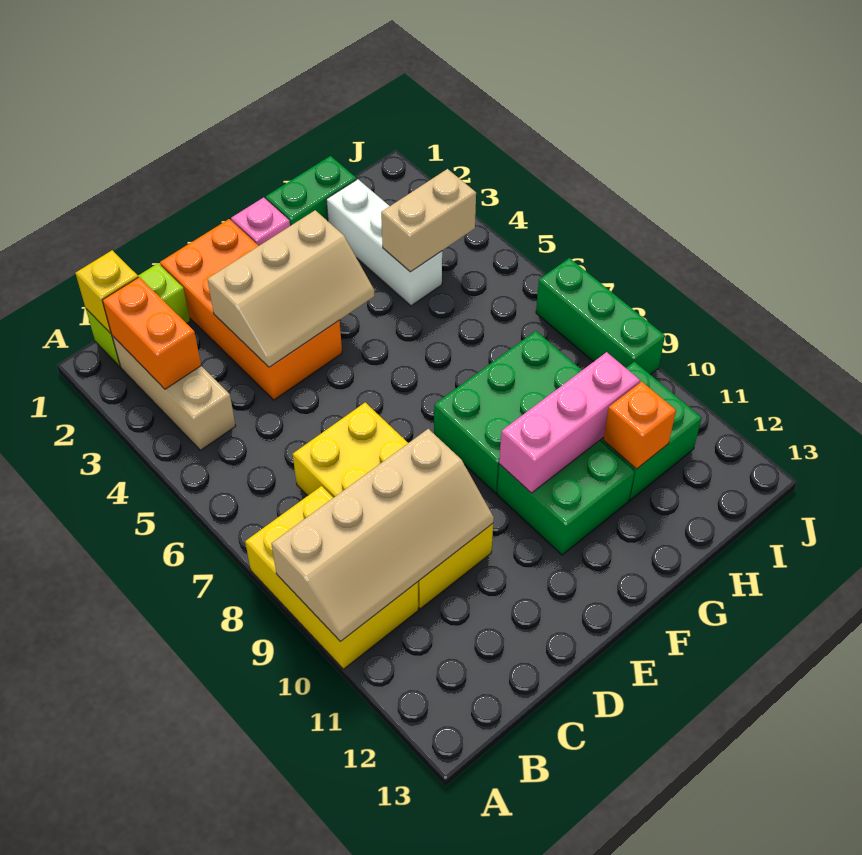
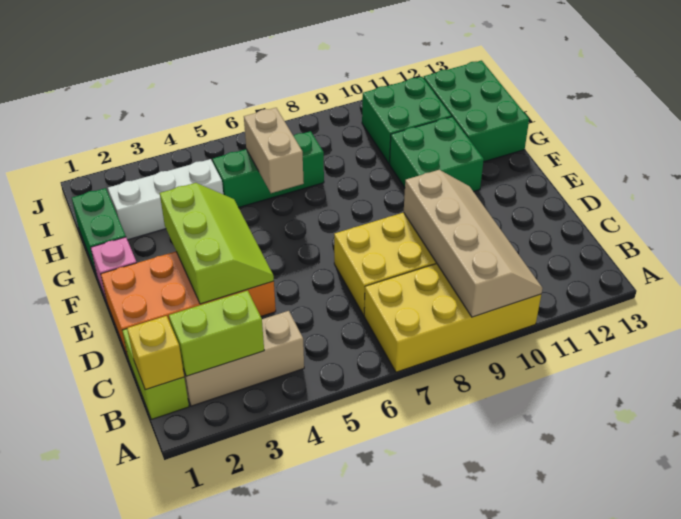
yellow brick A8:B10 level 1 -> yellow brick A7:B10 level 1
orange brick B2:B3 level 2 -> lime brick B2:B3 level 2
tan slope D3:F4 level 2 top 3 -> lime slope D3:F4 level 2 top 3
green brick F8:H9 level 1 -> green brick G12:I13 level 1
pink brick F10:H10 level 2 -> none
tan brick H4:I4 level 2 -> tan brick G6:H6 level 2
orange brick H11 level 2 -> none
green brick J7:J9 level 1 -> green brick H5:H7 level 1

